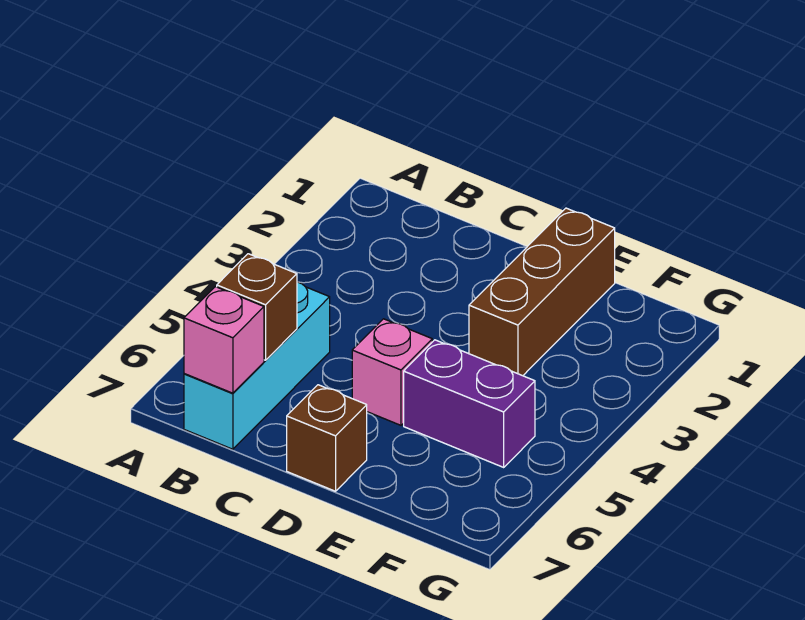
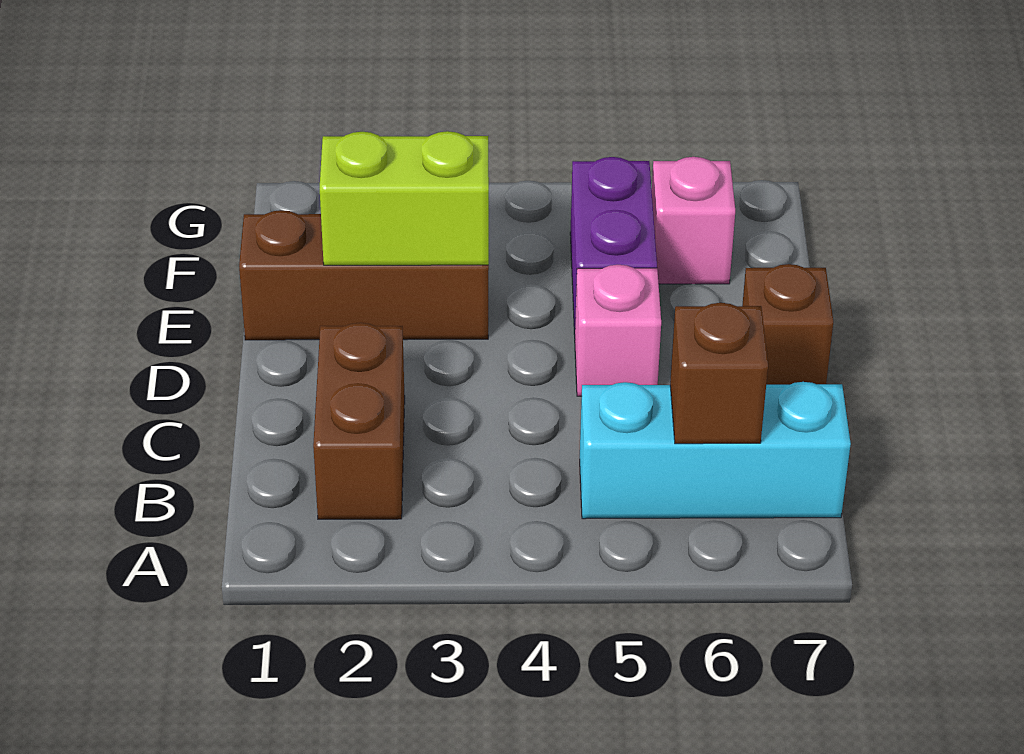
none -> brown brick B2:C2 level 1
pink brick B7 level 2 -> pink brick F6 level 1
none -> lime brick E2:E3 level 2

